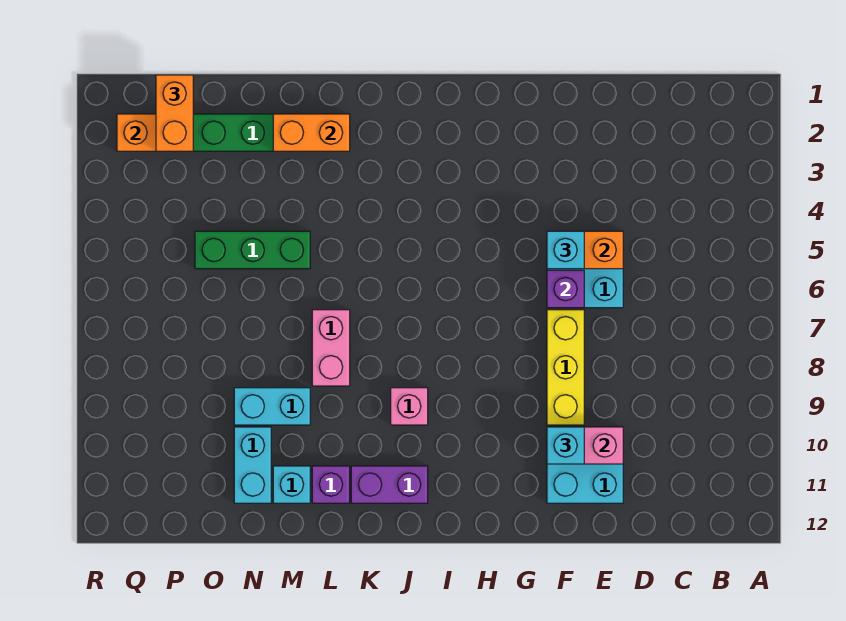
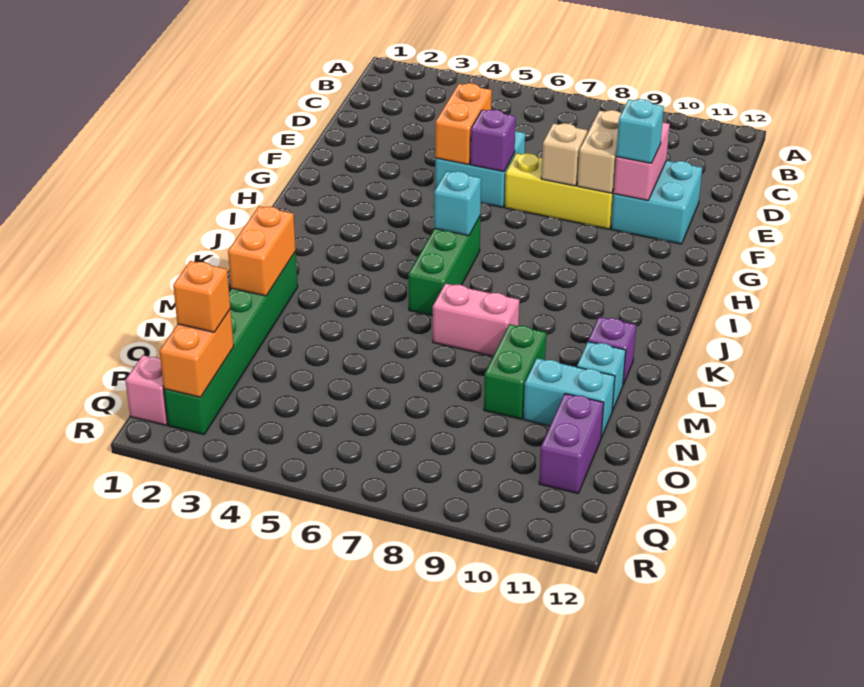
none -> tan brick E9:F9 level 2
cyan brick F5 level 3 -> cyan brick I6 level 2
none -> tan brick F8 level 2
pink brick J9 level 1 -> pink brick Q1 level 1
purple brick J11:K11 level 1 -> purple brick O11:P11 level 1
green brick M5:O5 level 1 -> green brick I6:K6 level 1
cyan brick M9:N9 level 1 -> green brick M9:N9 level 1
orange brick P1:P2 level 3 -> orange brick P2 level 3

